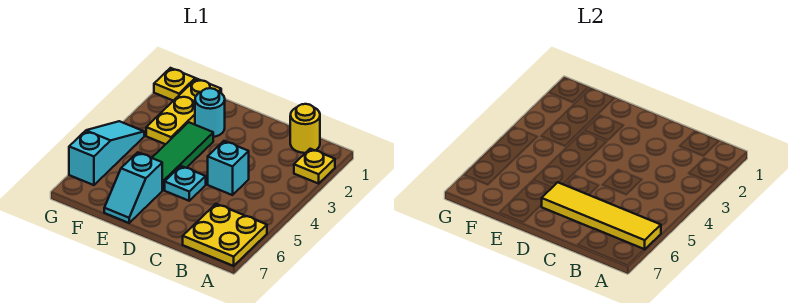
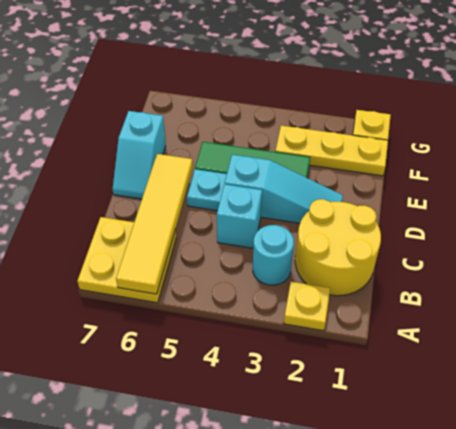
yellow round brick B1 level 1 -> yellow round brick B1:C2 level 1
cyan round brick E2 level 1 -> cyan round brick B3 level 1
cyan slope E6:E7 level 1 top 6 -> cyan slope D7:E7 level 1 top E
cyan slope G4:G6 level 1 top 6 -> cyan slope D2:D4 level 1 top 4

